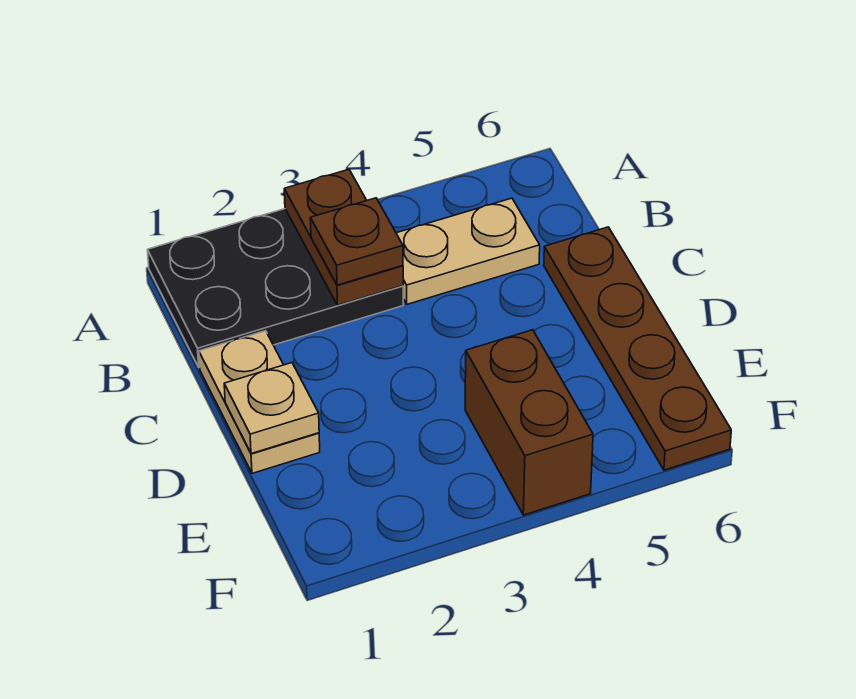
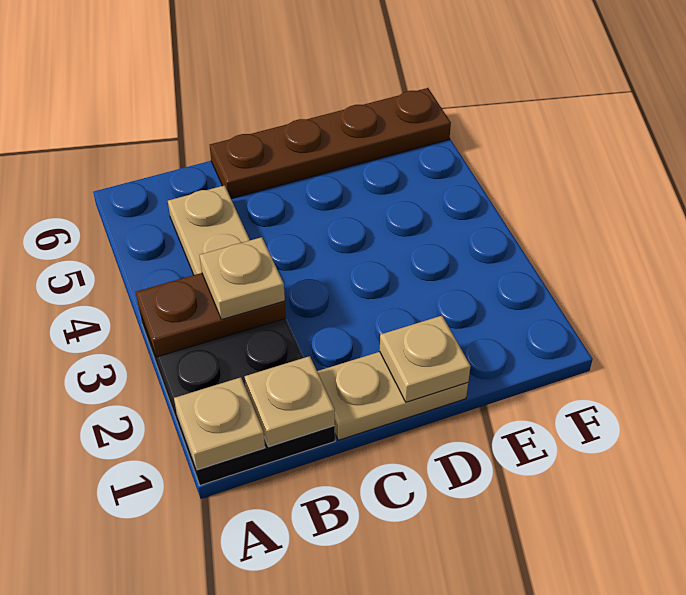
none -> tan plate A1 level 2
none -> tan plate B1 level 2
brown plate B3 level 3 -> tan plate B3 level 3
brown brick E4:F4 level 1 -> none

